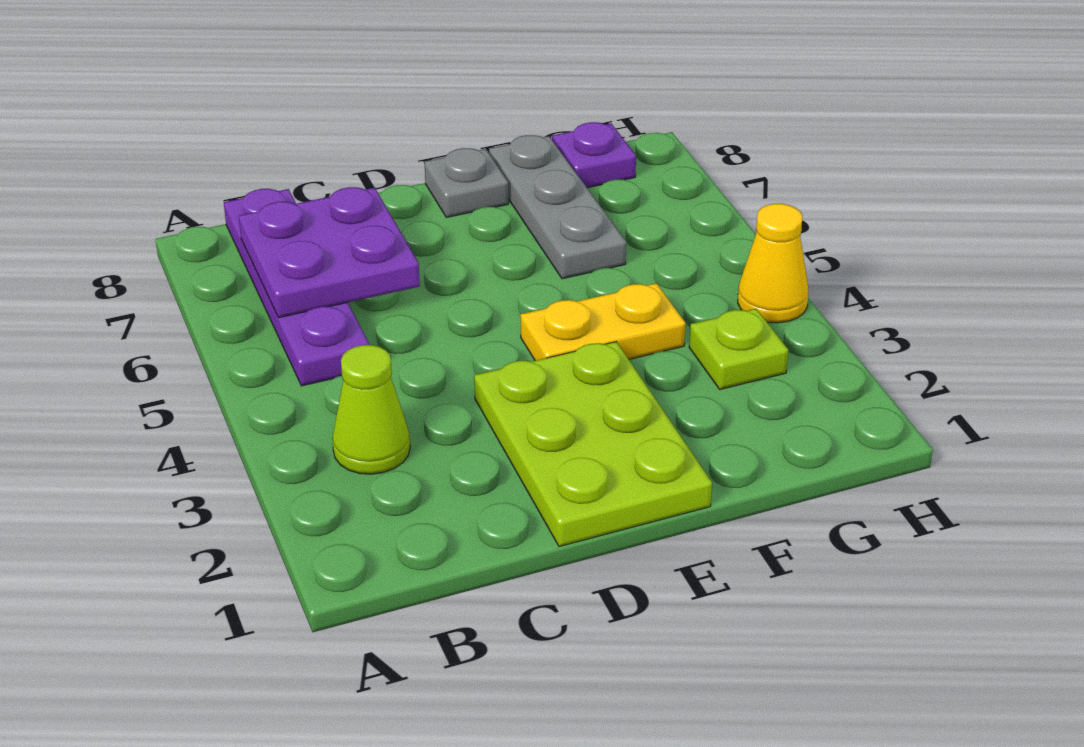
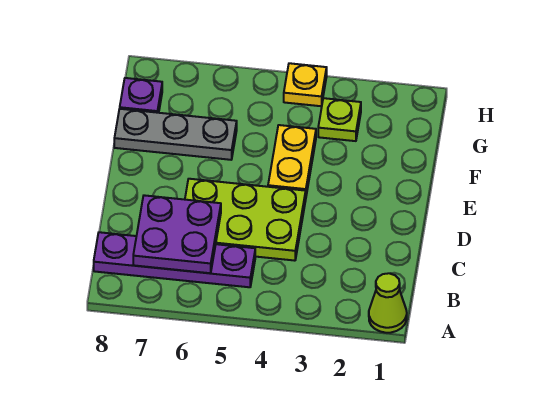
lime cone B3 level 1 -> lime cone A1 level 1
lime plate D1:E3 level 1 -> lime plate C4:D6 level 1
grey plate E8 level 1 -> none
yellow cone H4 level 1 -> yellow plate H4 level 1

